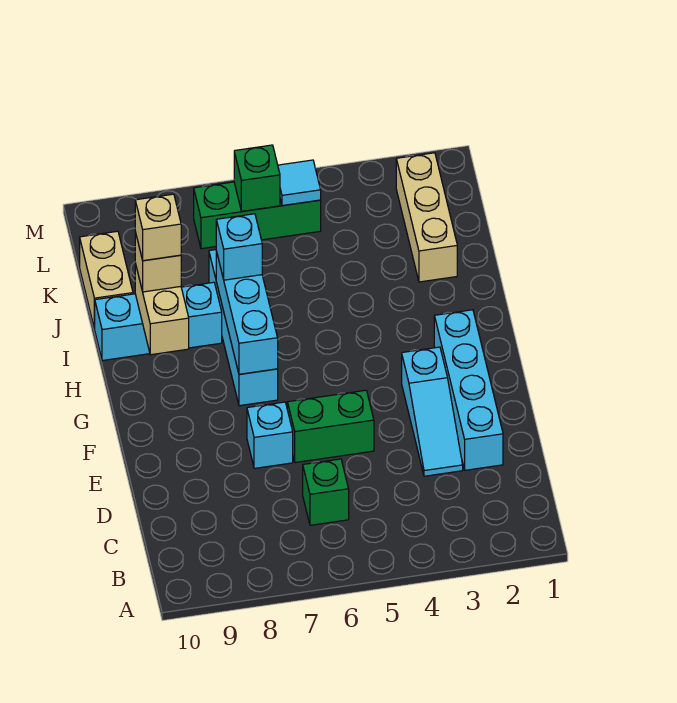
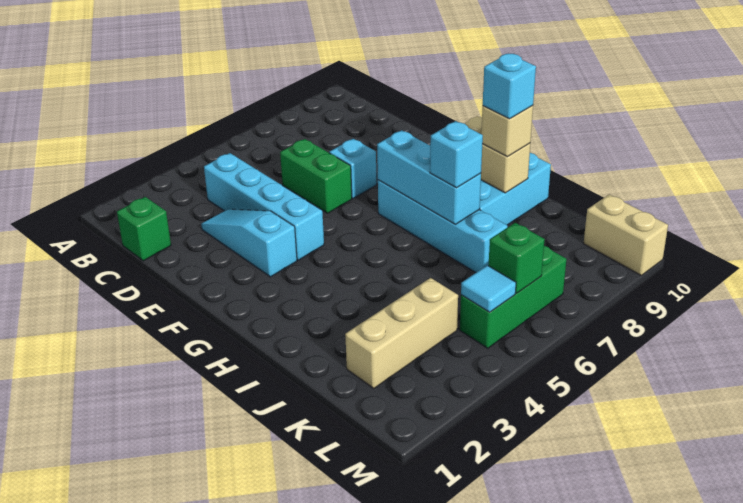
green brick C6 level 1 -> green brick C1 level 1
cyan brick D2:G2 level 1 -> cyan brick C4:F4 level 1
green brick E5:E6 level 1 -> green brick D6:E6 level 1
tan brick I9 level 4 -> cyan brick I9 level 4
tan brick J2:L2 level 1 -> tan brick K2:K4 level 1
tan brick J10:K10 level 1 -> tan brick L10:M10 level 1

